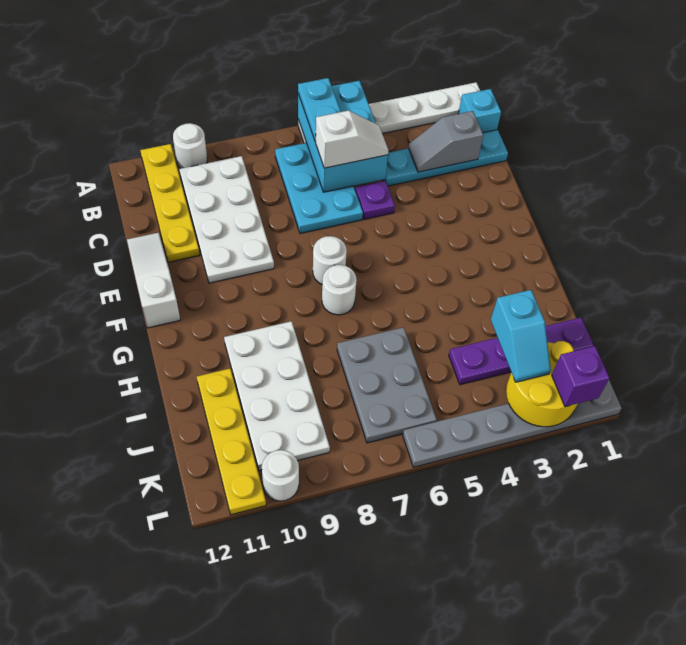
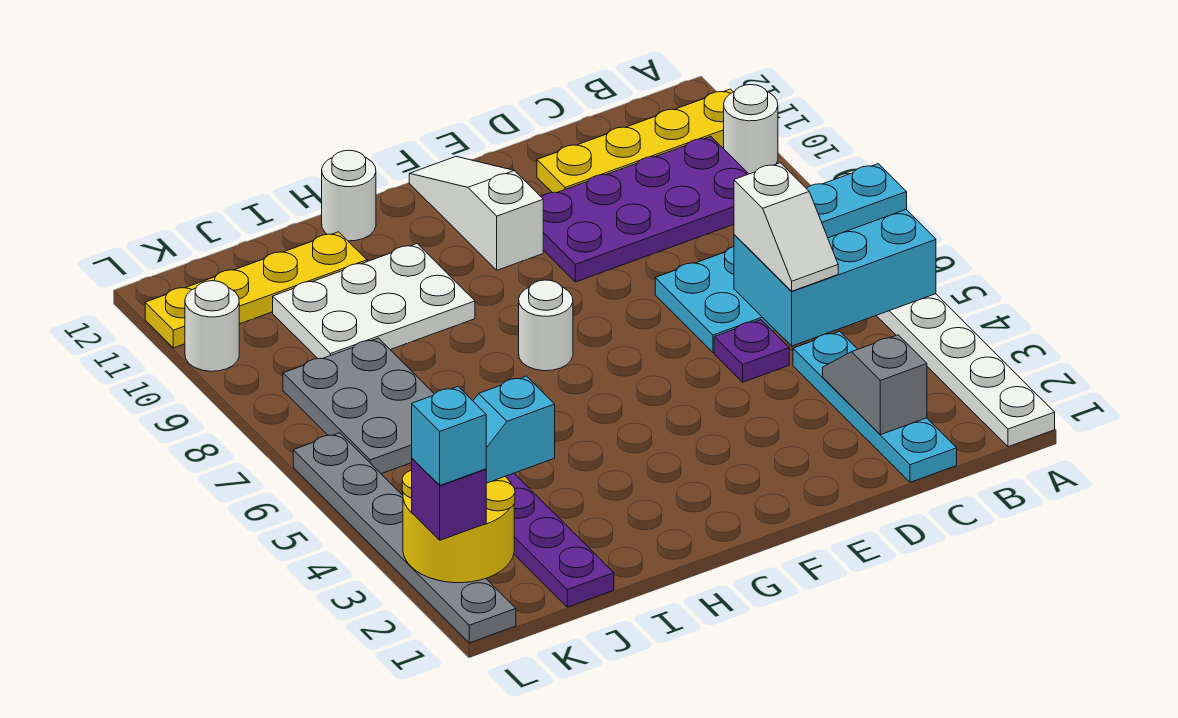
cyan brick B1 level 1 -> cyan brick L2 level 4
white plate B9:E10 level 1 -> purple plate B9:E10 level 1
white slope D12:F12 level 1 top F -> white slope F10:F12 level 1 top 10
white round brick F7 level 1 -> white round brick H12 level 1
white plate H9:K10 level 1 -> white plate H9:J10 level 1
grey plate I6:K7 level 1 -> grey plate J6:K8 level 1

